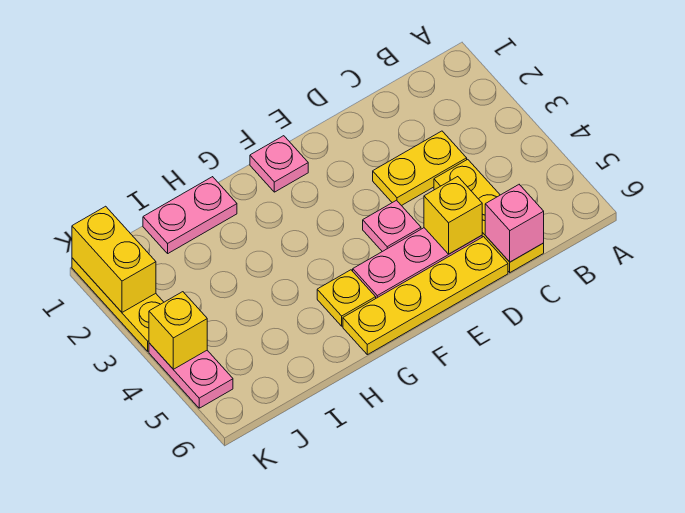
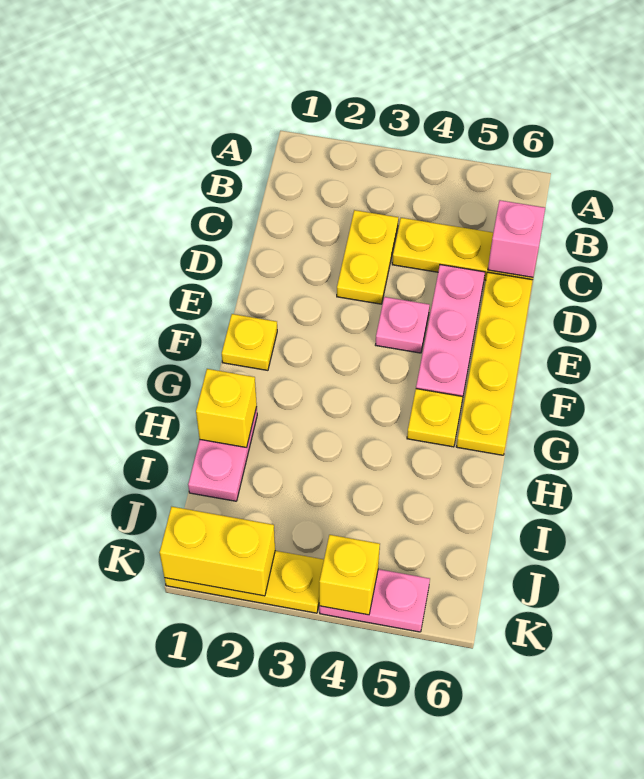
yellow brick D5 level 2 -> yellow brick H1 level 2
pink plate F1 level 1 -> yellow plate F1 level 1

